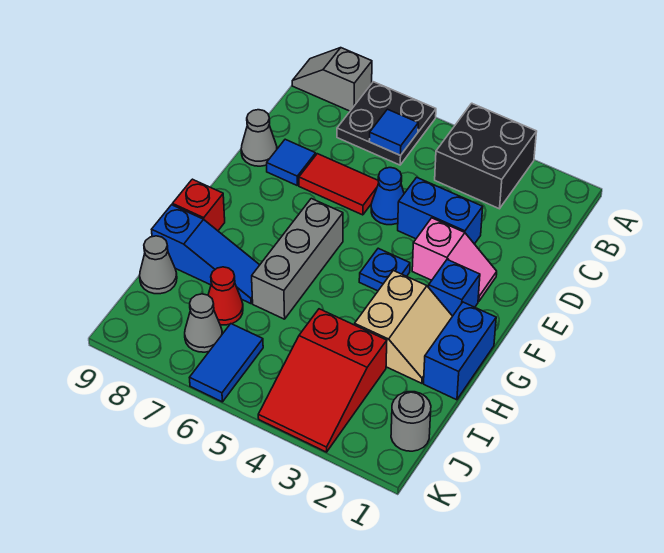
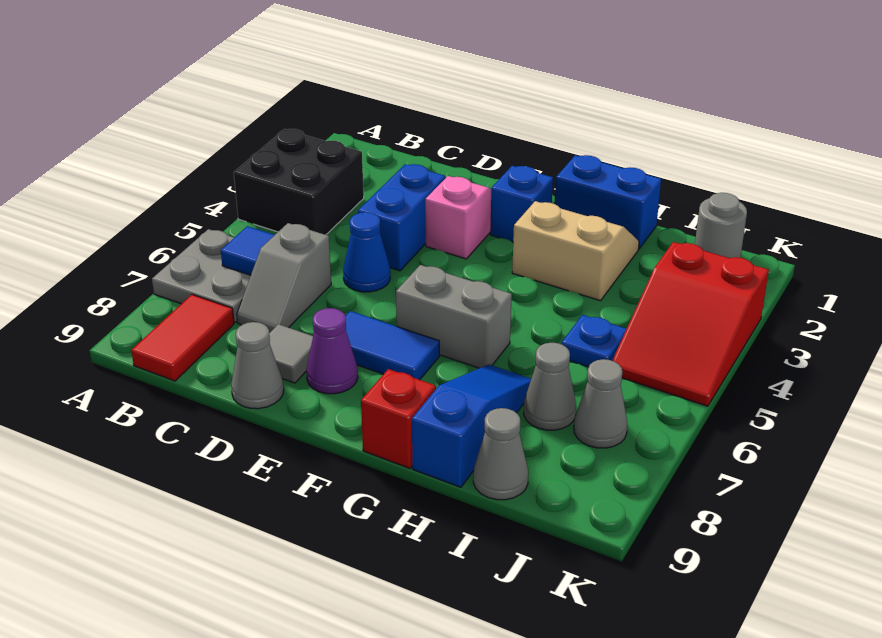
black plate A6:B7 level 1 -> grey plate A6:B7 level 1
grey slope A8:A9 level 1 top 8 -> grey slope C6:C7 level 1 top 6
red tile D6:D7 level 1 -> red tile B8:B9 level 1
blue tile D8 level 1 -> grey tile D8 level 1
none -> purple cone E8 level 1
blue plate F4 level 1 -> blue plate I5 level 1
grey brick F6:H6 level 1 -> grey brick F6:G6 level 1
red slope I3:K4 level 1 top I -> red slope J3:K5 level 1 top 3
red cone I7 level 1 -> grey cone I7 level 1
blue tile J6:K6 level 1 -> blue tile E7:F7 level 1

